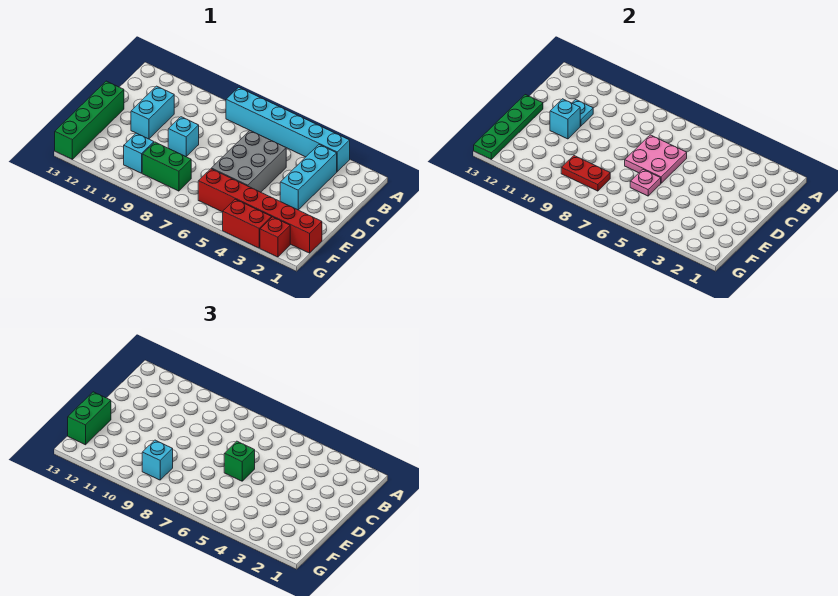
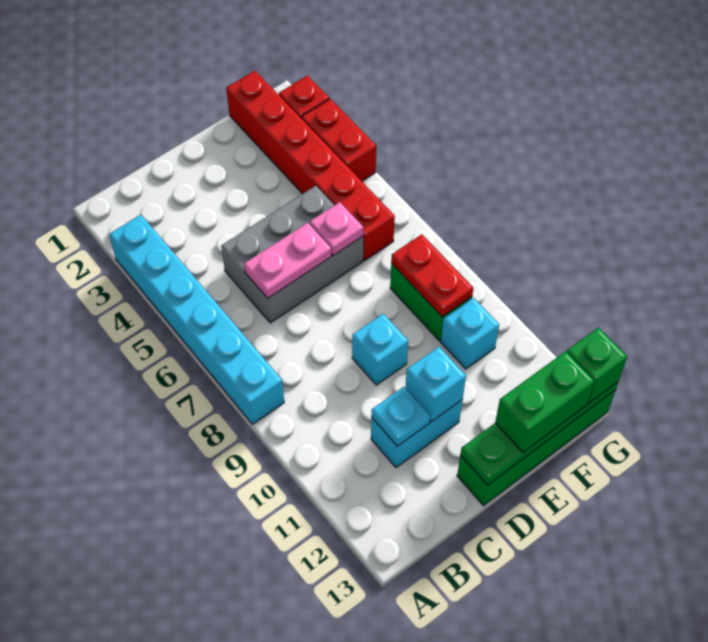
cyan brick B3:D3 level 1 -> none
pink plate C6:D7 level 2 -> pink plate C6:D6 level 2
green brick D6 level 3 -> green brick G13 level 3
cyan brick F9 level 3 -> none

